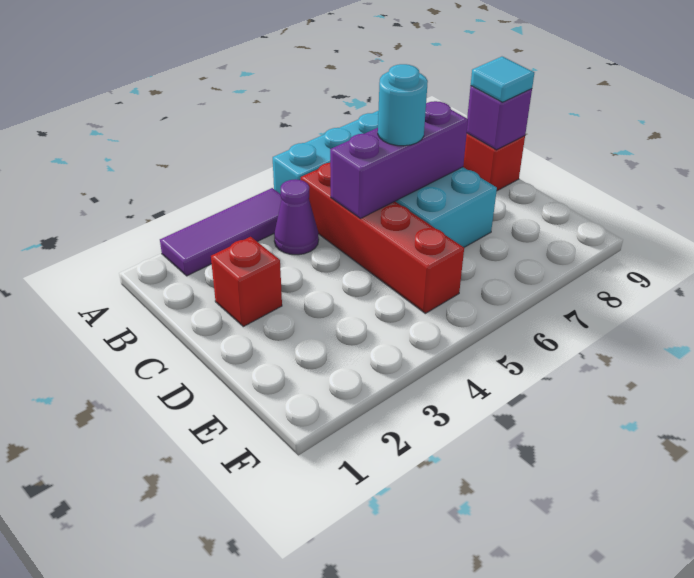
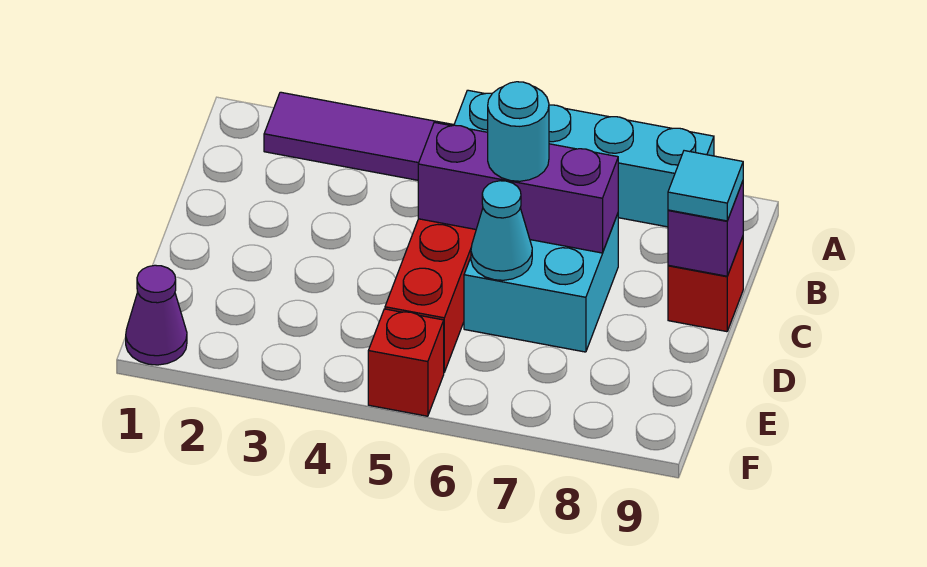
purple cone B4 level 1 -> purple cone F1 level 1
red brick C2 level 1 -> red brick F5 level 1
none -> cyan cone D6 level 2

